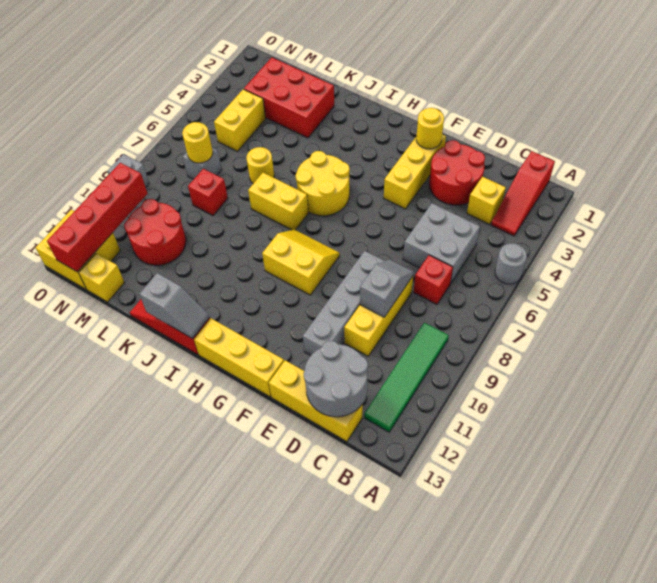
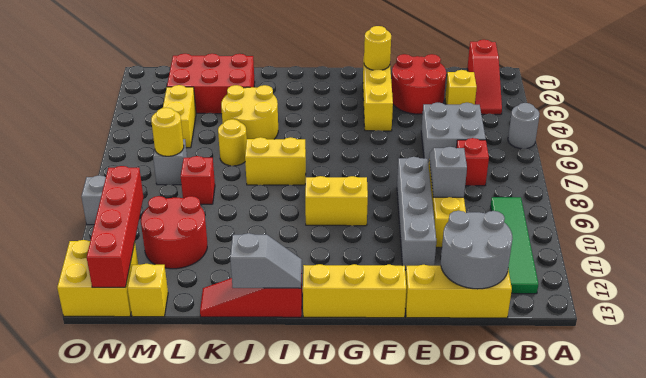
yellow round brick H5:I6 level 1 -> yellow round brick J4:K5 level 1

